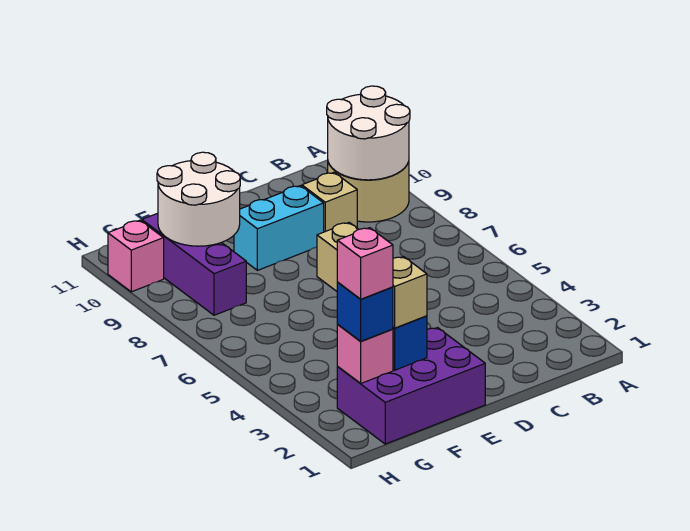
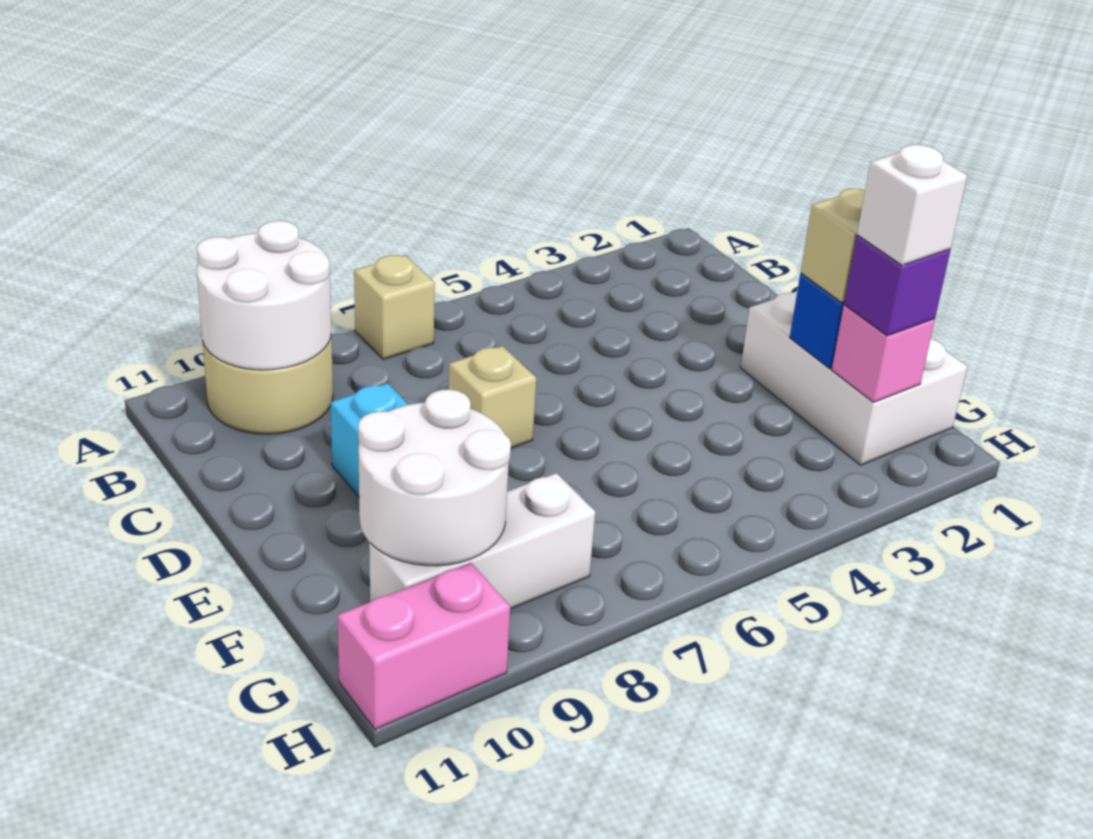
tan brick C9 level 1 -> tan brick A7 level 1
purple brick E1:G2 level 1 -> white brick E1:G2 level 1
blue brick G2 level 3 -> purple brick G2 level 3
pink brick G2 level 4 -> white brick G2 level 4
purple brick G8:G10 level 1 -> white brick G8:G10 level 1
pink brick H10 level 1 -> pink brick H10:H11 level 1

